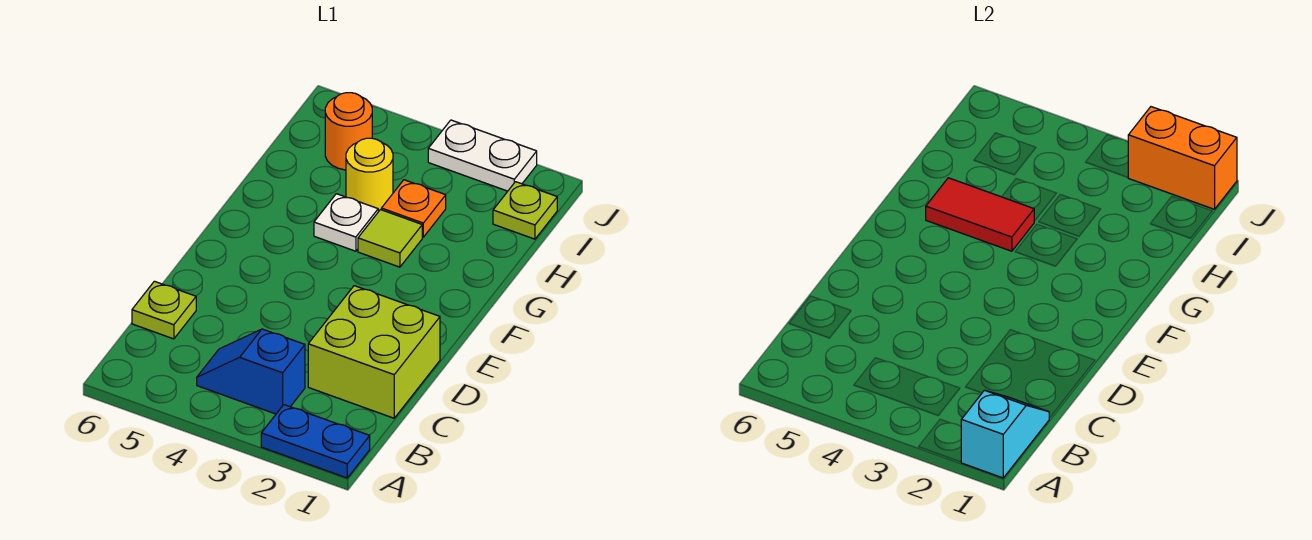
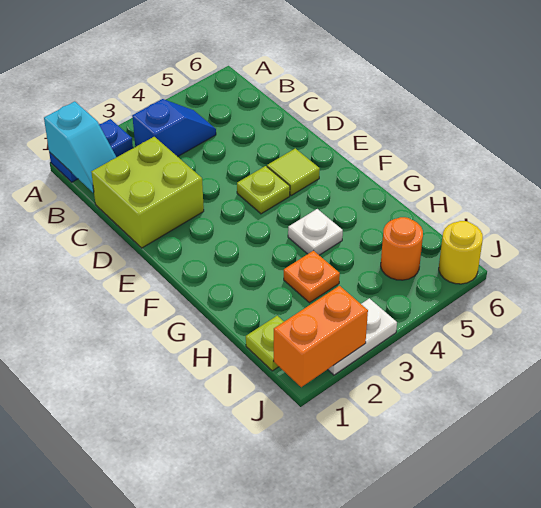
lime plate C6 level 1 -> lime plate E4 level 1
lime tile G3 level 1 -> lime tile E5 level 1
red tile G4:G5 level 2 -> none
yellow round brick H4 level 1 -> yellow round brick J6 level 1

